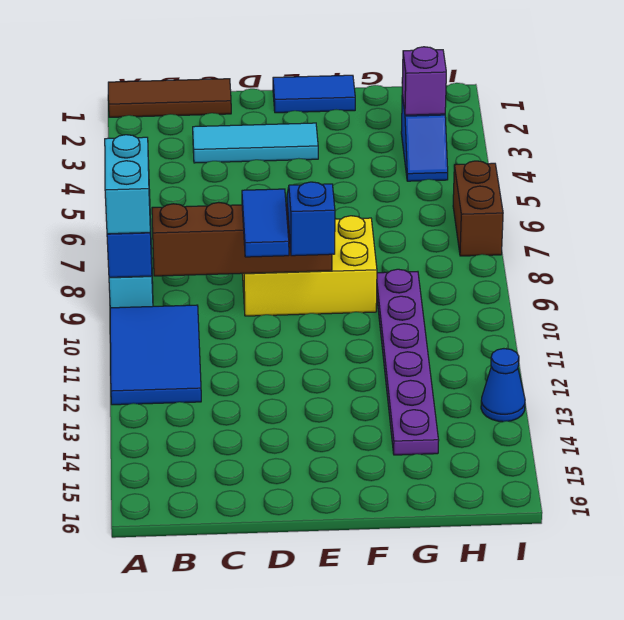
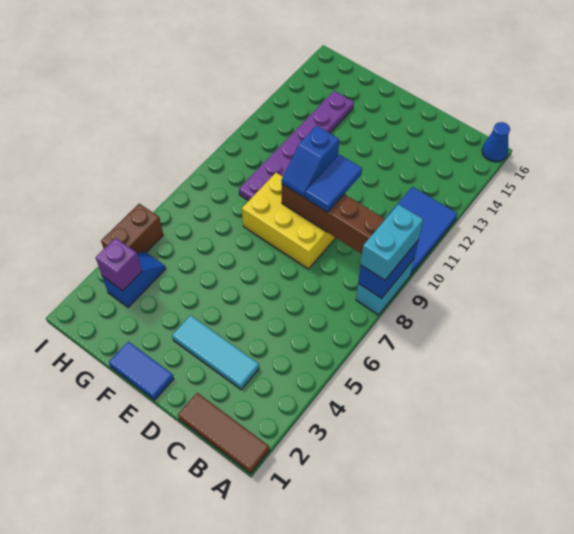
brown brick I6:I7 level 1 -> brown brick I4:I5 level 1
blue cone I13 level 1 -> blue cone A16 level 1

